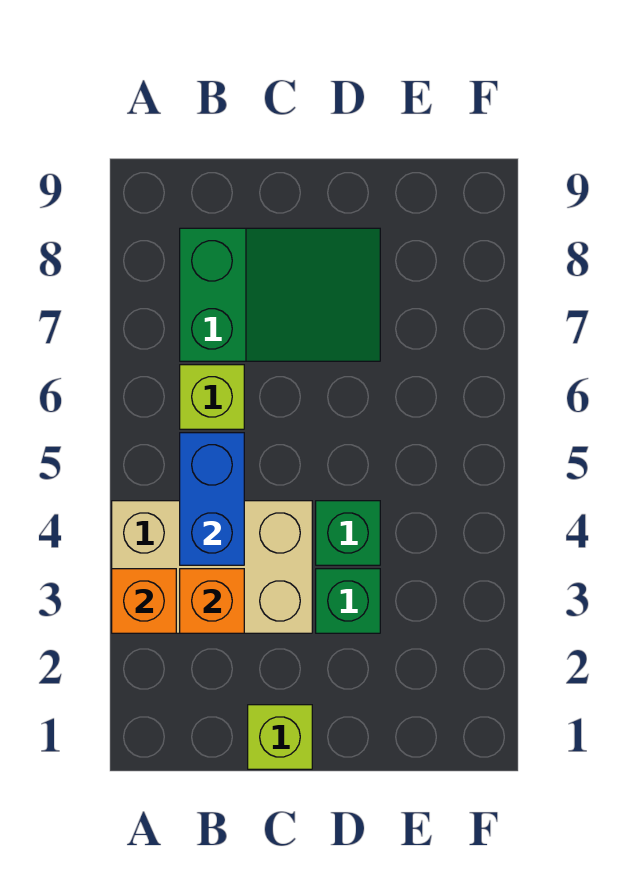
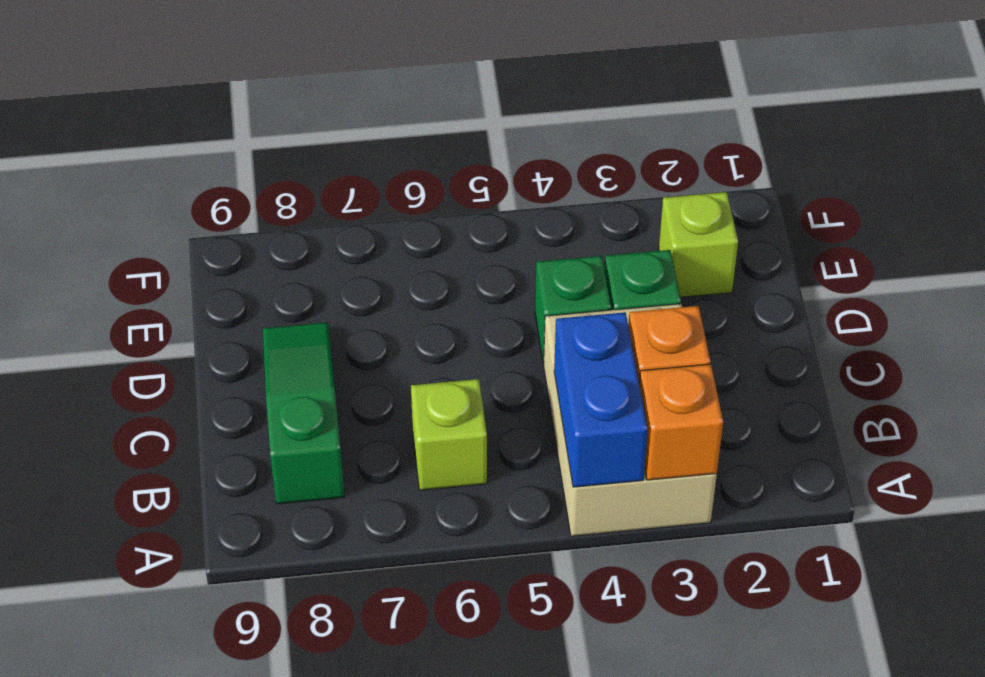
blue brick B4:B5 level 2 -> blue brick A4:B4 level 2
green slope B7:D8 level 1 top B -> green slope B8:D8 level 1 top B
lime brick C1 level 1 -> lime brick E2 level 1

